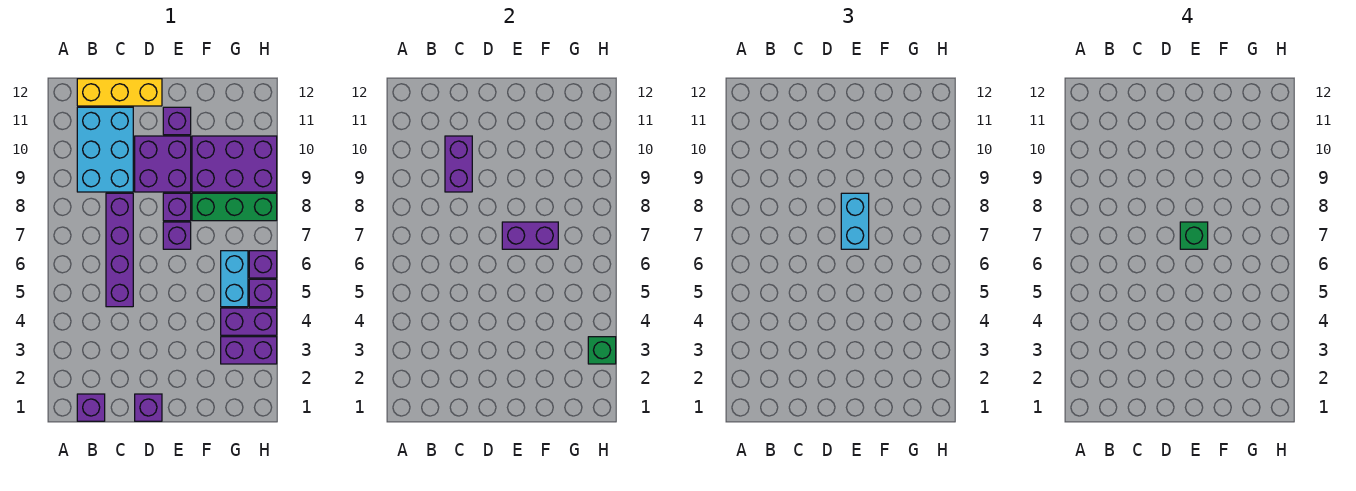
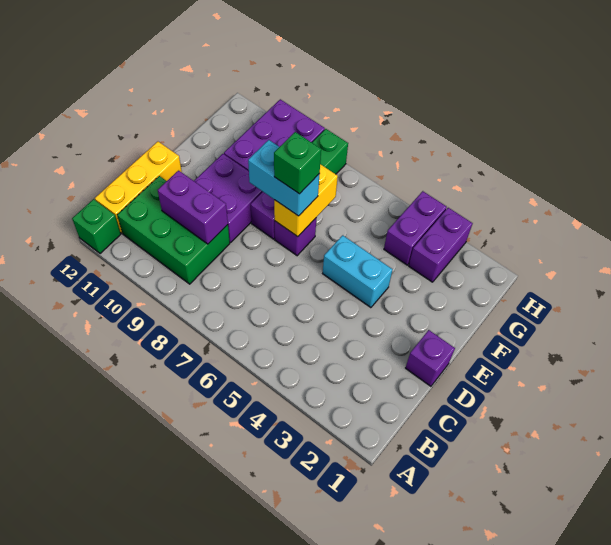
purple brick B1 level 1 -> none
cyan brick B9:C11 level 1 -> green brick B9:C11 level 1
purple brick C5:C8 level 1 -> none
purple brick E7:F7 level 2 -> yellow brick E7:F7 level 2
purple brick E11 level 1 -> none
cyan brick G5:G6 level 1 -> cyan brick E4:E5 level 1
green brick H3 level 2 -> green brick A12 level 1
purple brick H5 level 1 -> none
purple brick H6 level 1 -> none

